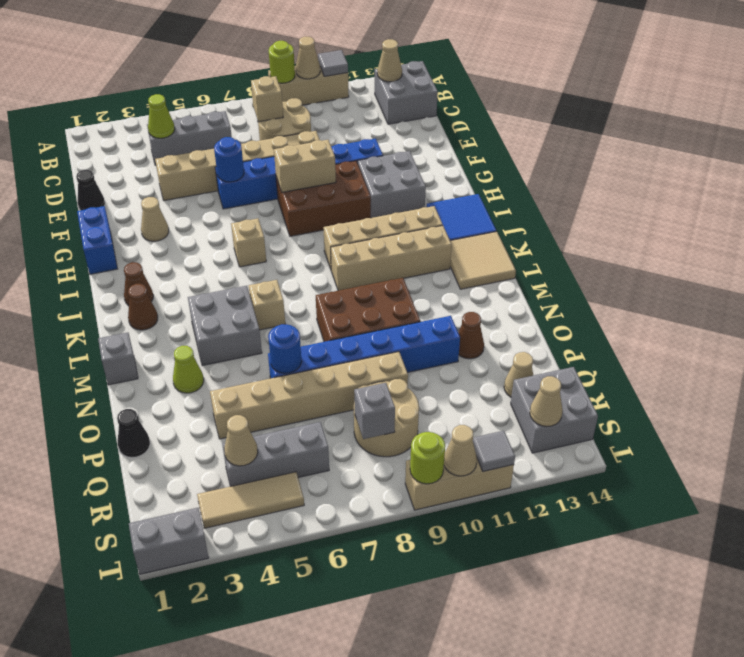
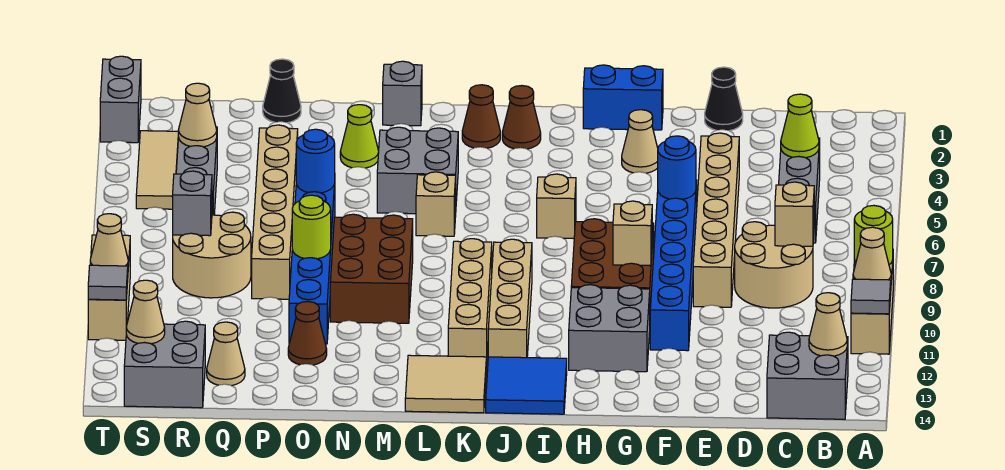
tan brick G8:G9 level 2 -> tan brick G9 level 2
lime round brick T9 level 2 -> lime round brick O9 level 2

